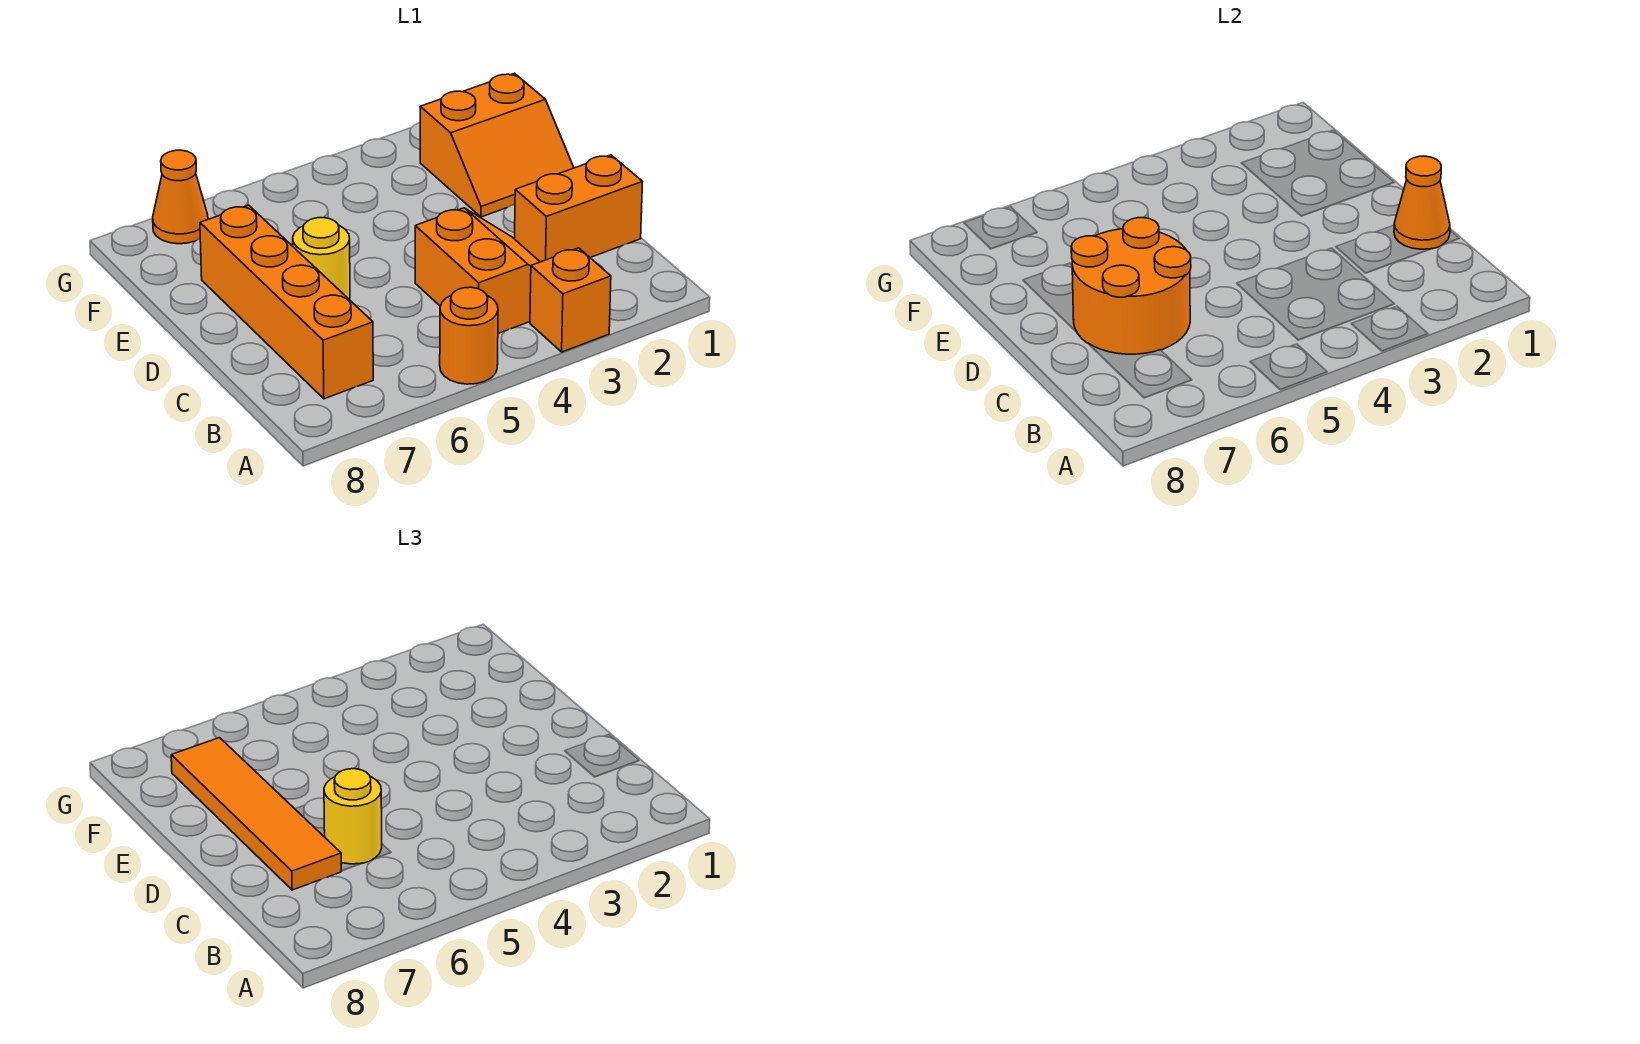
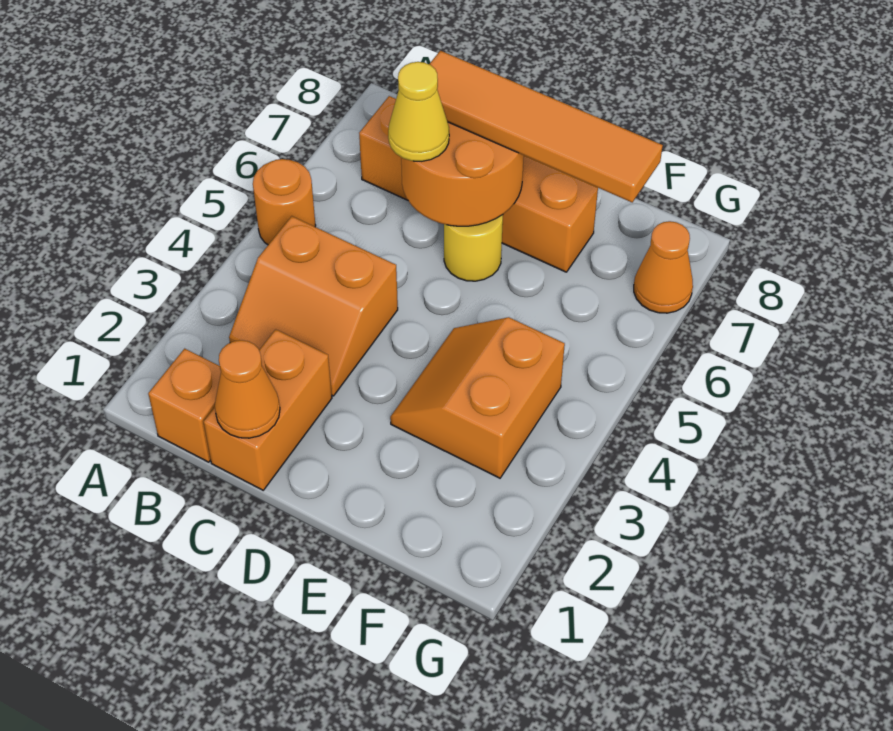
orange brick A3 level 1 -> orange brick B1 level 1
yellow round brick C6 level 3 -> yellow cone C6 level 3
orange slope E1:F2 level 1 top F -> orange slope E3:F4 level 1 top F

